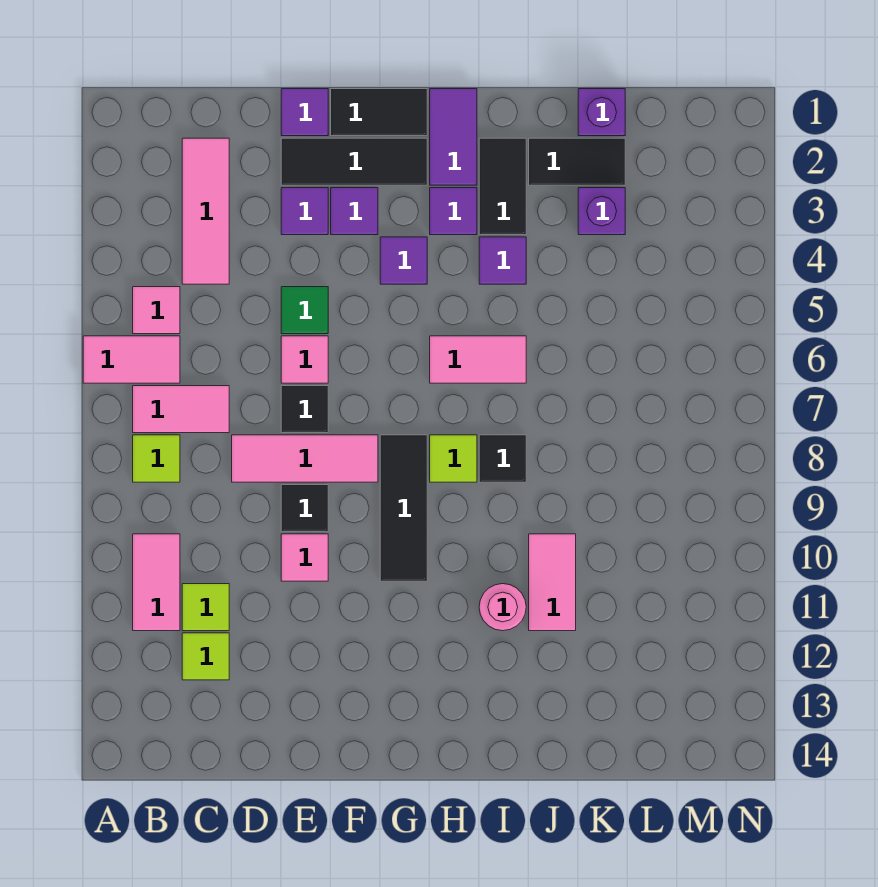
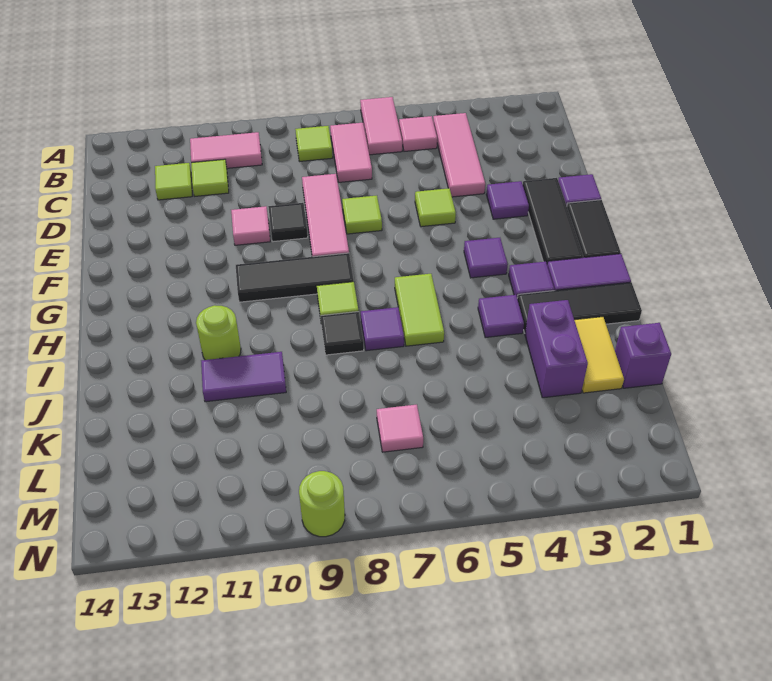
pink tile C2:C4 level 1 -> pink tile B4:D4 level 1
green tile E5 level 1 -> lime tile E5 level 1
pink tile E6 level 1 -> pink tile L7 level 1
black tile E7 level 1 -> lime tile E7 level 1
purple tile F3 level 1 -> purple tile I7 level 1
pink tile H6:I6 level 1 -> lime tile H6:I6 level 1
black tile I2:I3 level 1 -> black tile I1:I3 level 1
pink round brick I11 level 1 -> lime round brick I11 level 1
black tile J2:K2 level 1 -> yellow tile J2:K2 level 1
pink tile J10:J11 level 1 -> purple tile J10:J11 level 1
purple brick K3 level 1 -> purple brick J3:K3 level 1
none -> lime round brick N9 level 1

